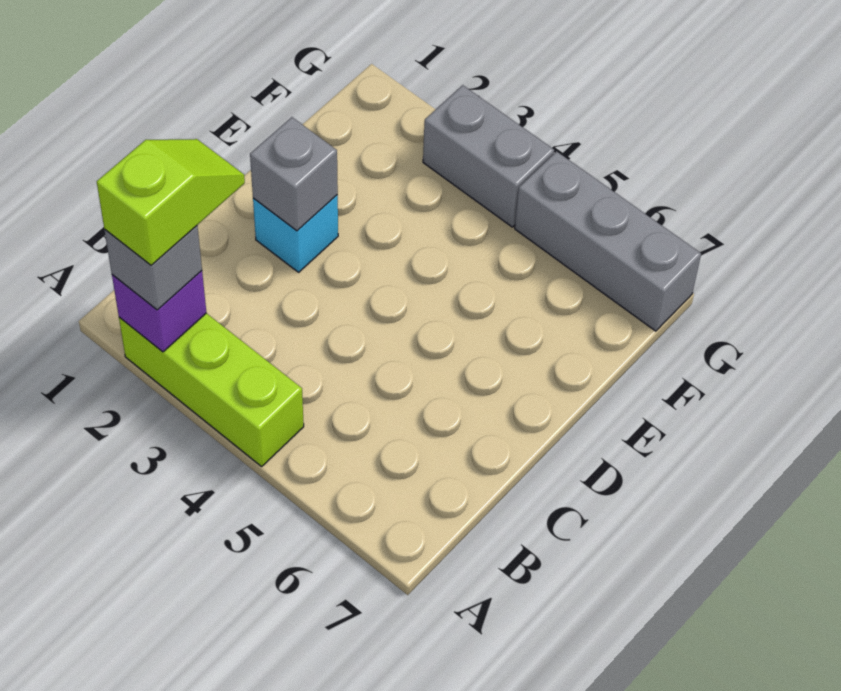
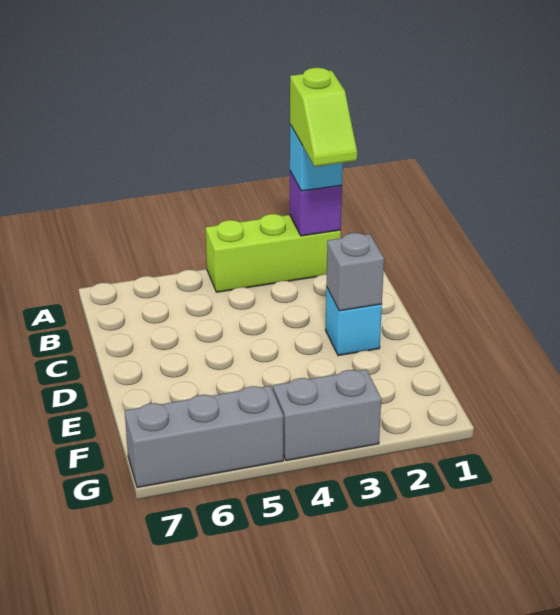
grey brick A2 level 3 -> cyan brick A2 level 3

